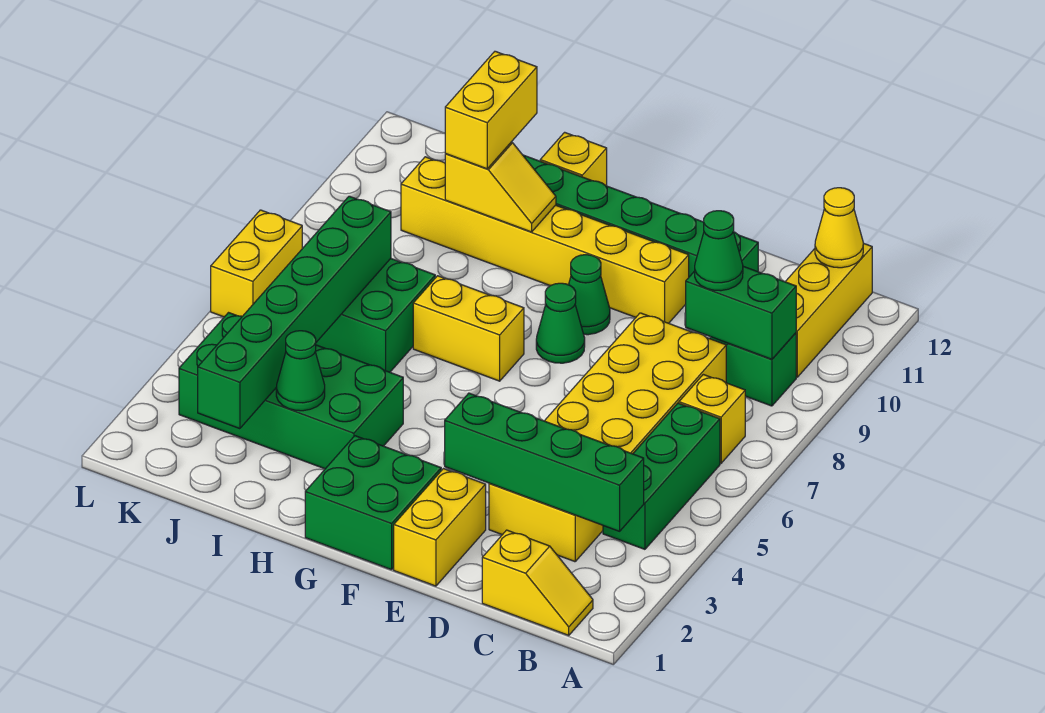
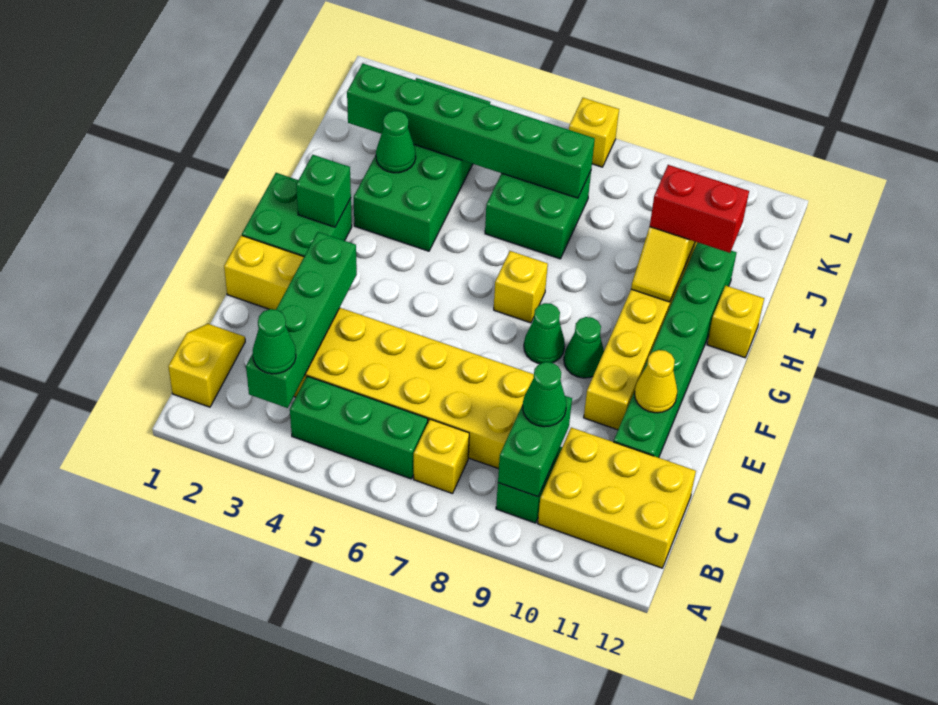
yellow slope B1:C1 level 1 top C -> yellow slope B1:C1 level 1 top B
none -> green cone B3 level 3
yellow brick B10:B12 level 1 -> yellow brick B10:C12 level 1
yellow cone B12 level 2 -> yellow cone E11 level 2
none -> green brick G2 level 2
yellow brick G7:H7 level 1 -> yellow brick G7 level 1
yellow brick I10:I11 level 3 -> red brick I10:I11 level 3
yellow brick L6:L7 level 1 -> yellow brick L7 level 1

